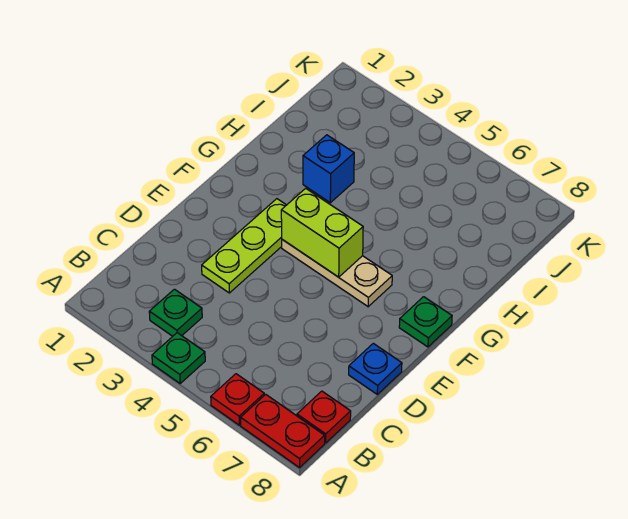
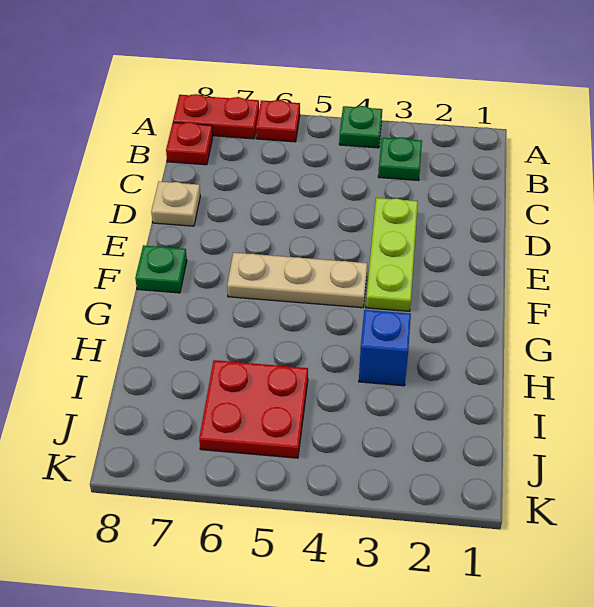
blue plate D8 level 1 -> tan plate D8 level 1
lime brick F4:F5 level 2 -> none
none -> red plate I5:J6 level 1

